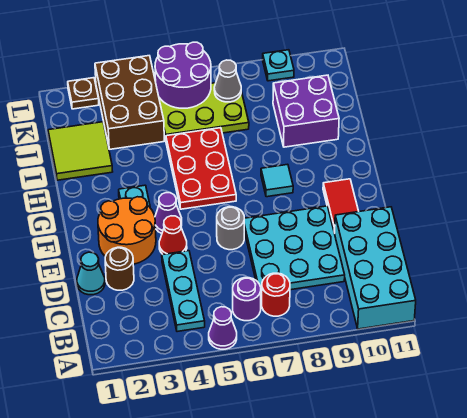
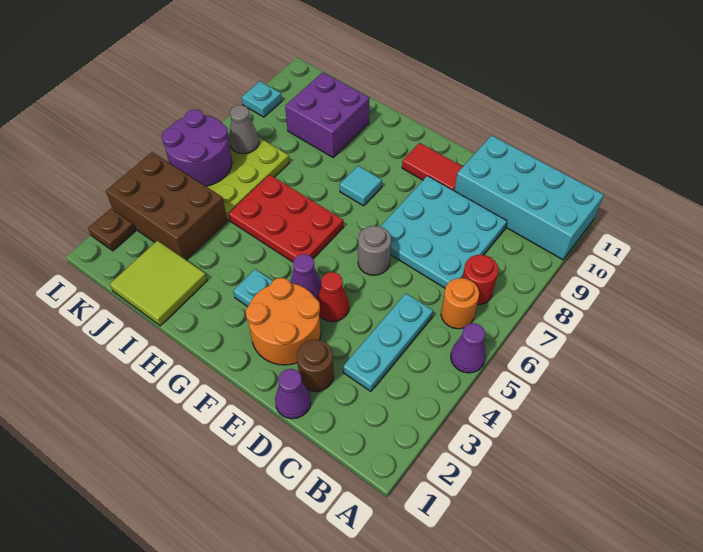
cyan plate B4:D4 level 1 -> cyan plate C3:C5 level 1
purple round brick B6 level 1 -> orange round brick B6 level 1
cyan cone D1 level 1 -> purple cone D1 level 1

